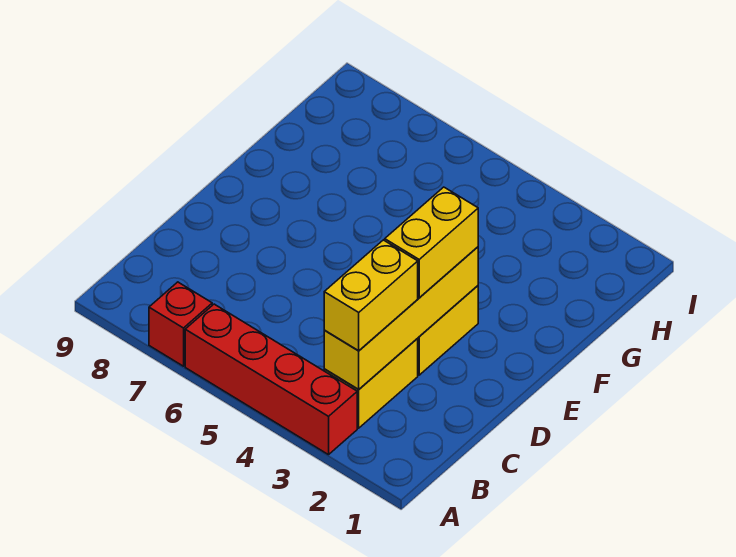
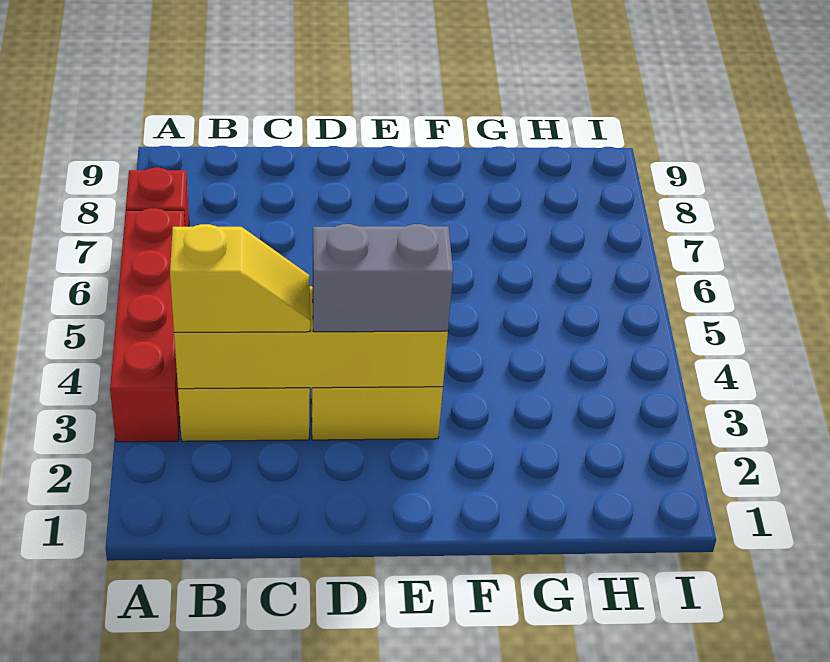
yellow brick B3:C3 level 3 -> yellow slope B3:C3 level 3 top B
yellow brick D3:E3 level 3 -> grey brick D3:E3 level 3

